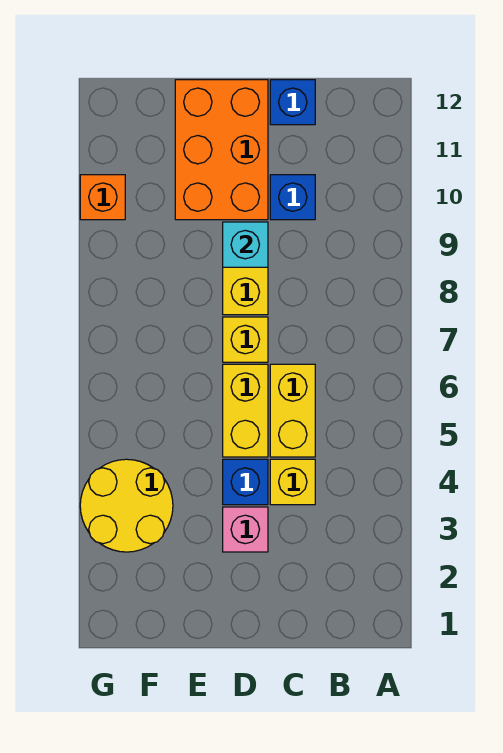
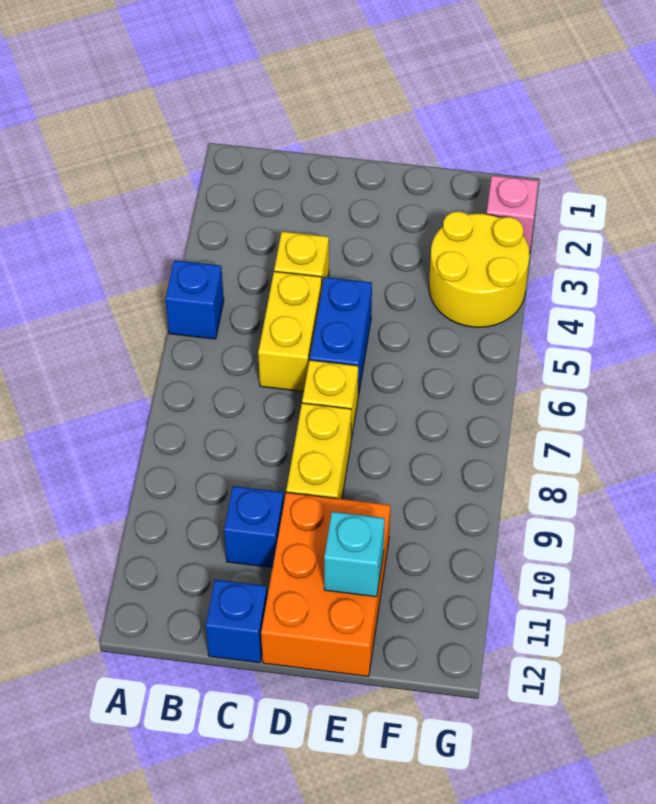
pink brick D3 level 1 -> pink brick G2 level 1
blue brick D4 level 1 -> blue brick A5 level 1
yellow brick D5:D6 level 1 -> blue brick D5:D6 level 1
cyan brick D9 level 2 -> cyan brick E11 level 2
orange brick G10 level 1 -> none

